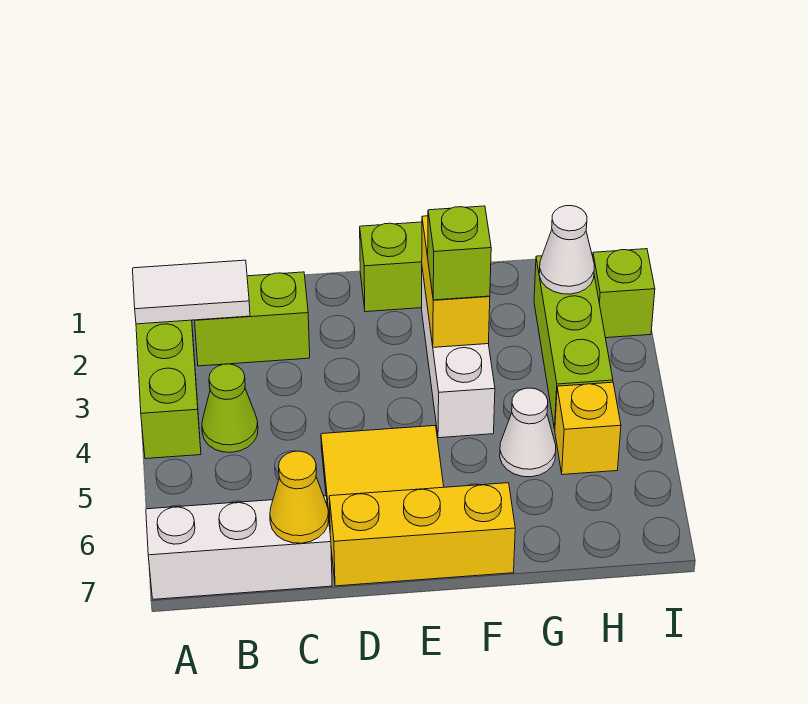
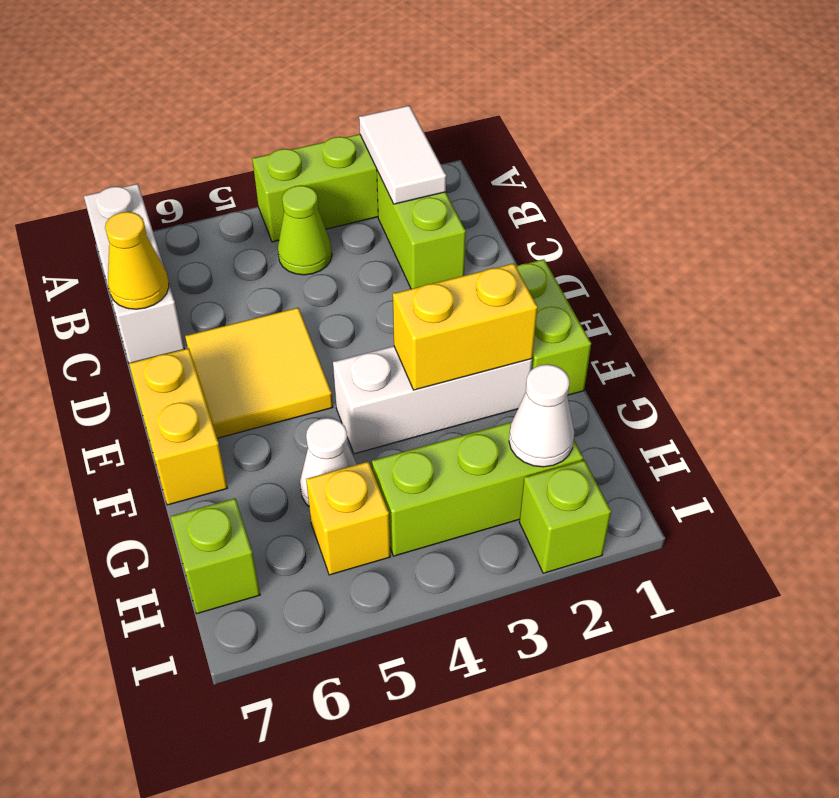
yellow brick D7:F7 level 1 -> yellow brick E7:F7 level 1
lime brick F3 level 3 -> lime brick H7 level 1

